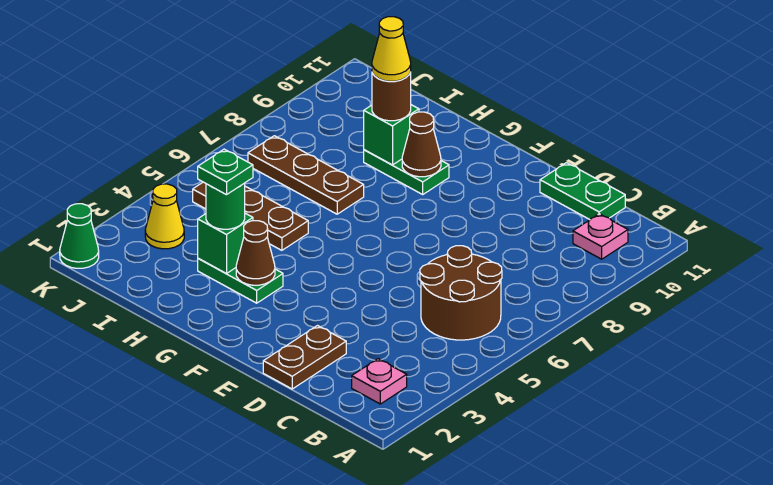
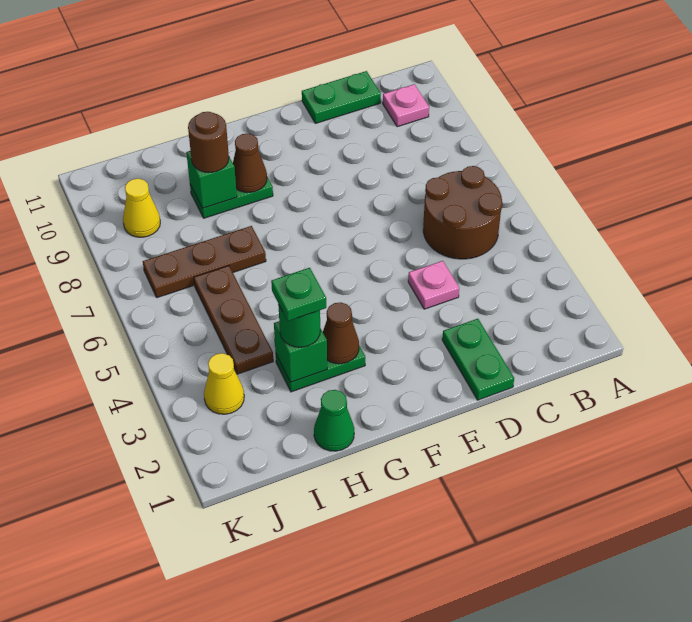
pink plate B2 level 1 -> pink plate D4 level 1
brown plate D1:D2 level 1 -> green plate D1:D2 level 1
brown plate H5:J5 level 1 -> brown plate I4:I6 level 1
yellow cone H9 level 4 -> yellow cone J9 level 1
green cone K1 level 1 -> green cone H1 level 1

